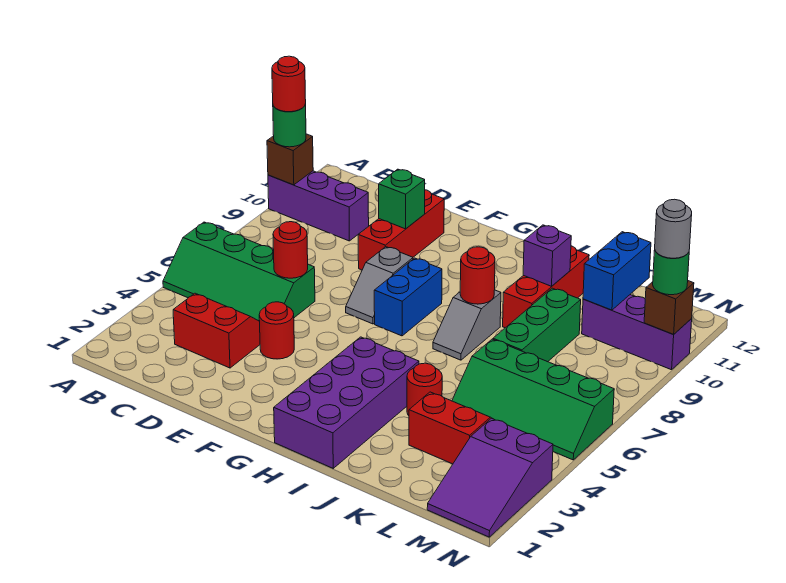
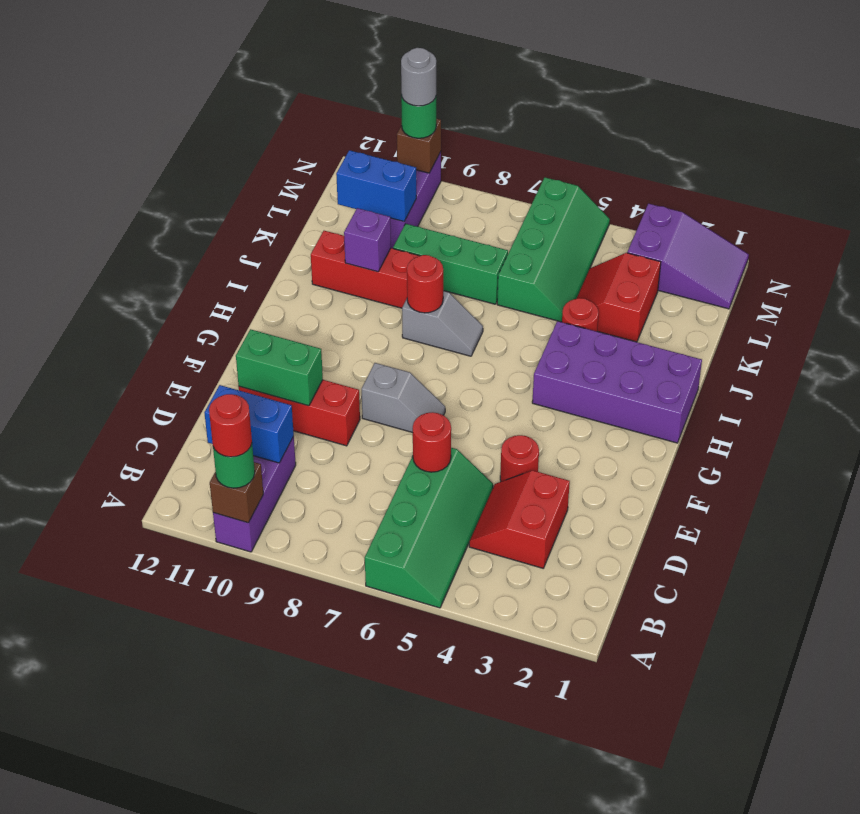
green brick E10 level 2 -> green brick E10:E11 level 2
blue brick G7:G8 level 1 -> blue brick C10:C11 level 2

